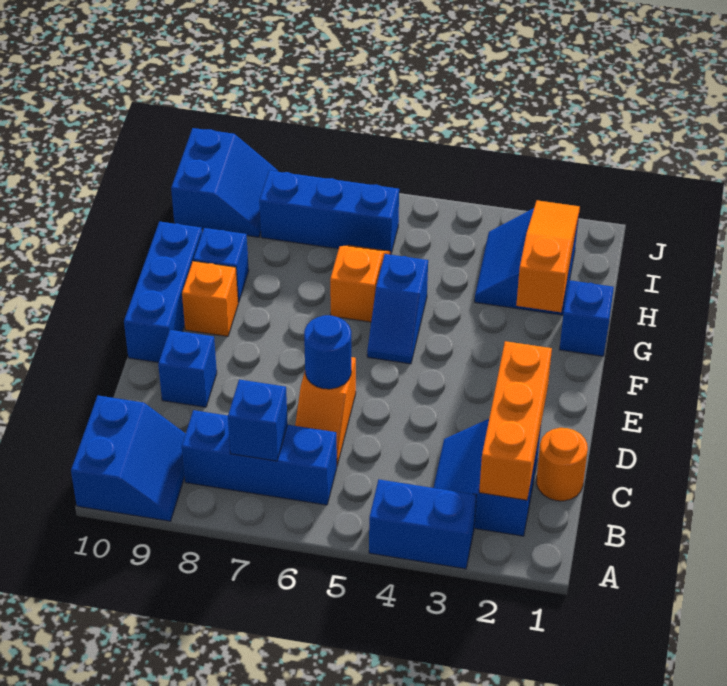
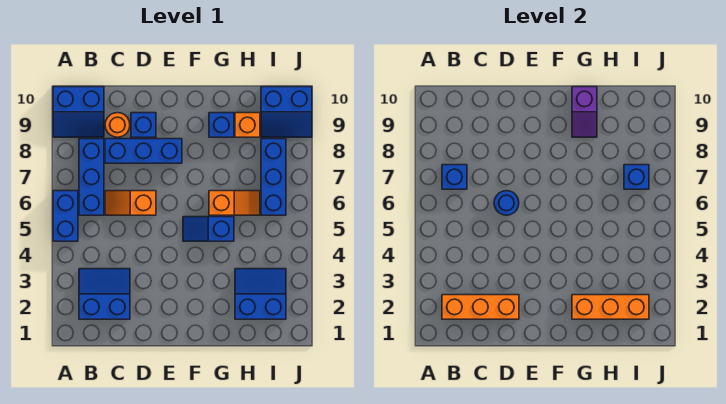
blue brick A3:A4 level 1 -> blue brick A5:A6 level 1
orange round brick C1 level 1 -> orange round brick C9 level 1
blue brick E10:G10 level 1 -> blue brick C8:E8 level 1
orange brick F9 level 1 -> orange brick H9 level 1
blue brick G1 level 1 -> blue brick I7 level 2
orange slope G2:I2 level 2 top G -> orange brick G2:I2 level 2
none -> purple slope G9:G10 level 2 top 10

